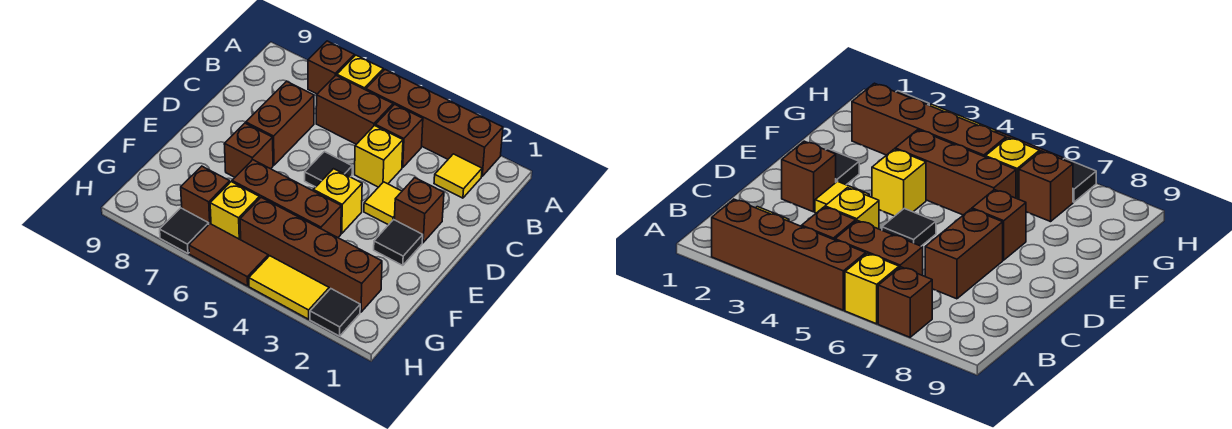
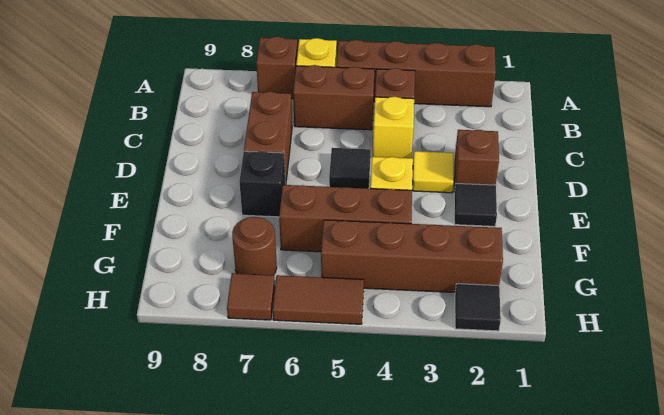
yellow tile B2 level 1 -> none
brown brick E7 level 1 -> black brick E7 level 1
yellow brick G6 level 1 -> none
brown brick G7 level 1 -> brown round brick G7 level 1
yellow tile H3:H4 level 1 -> none
black tile H7 level 1 -> brown tile H7 level 1

